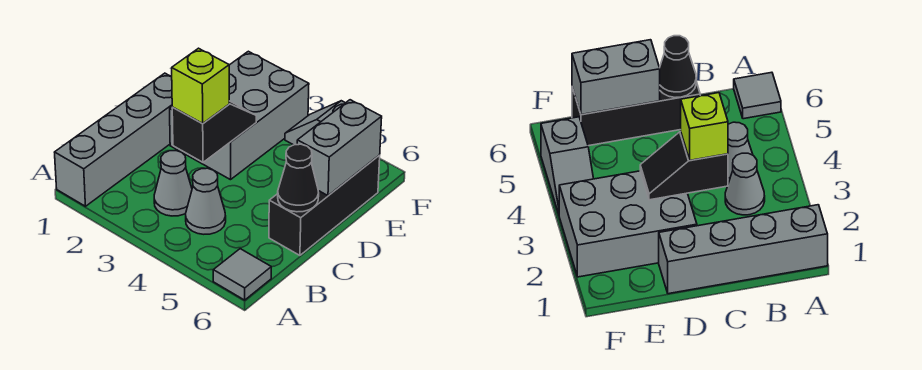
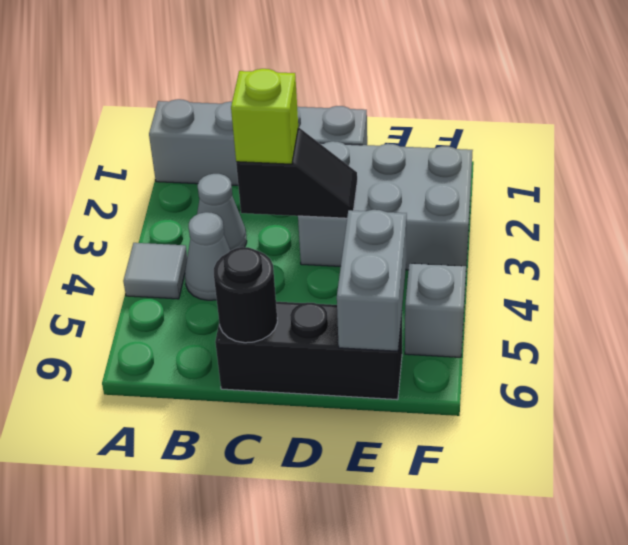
grey tile A6 level 1 -> grey tile A4 level 1
black cone C6 level 2 -> black round brick C6 level 2
grey brick D6:E6 level 2 -> grey brick E5:E6 level 2

